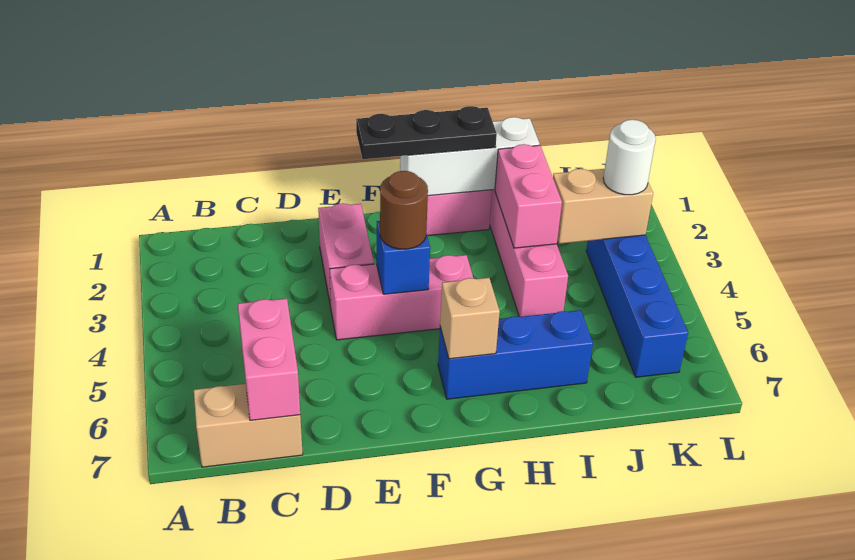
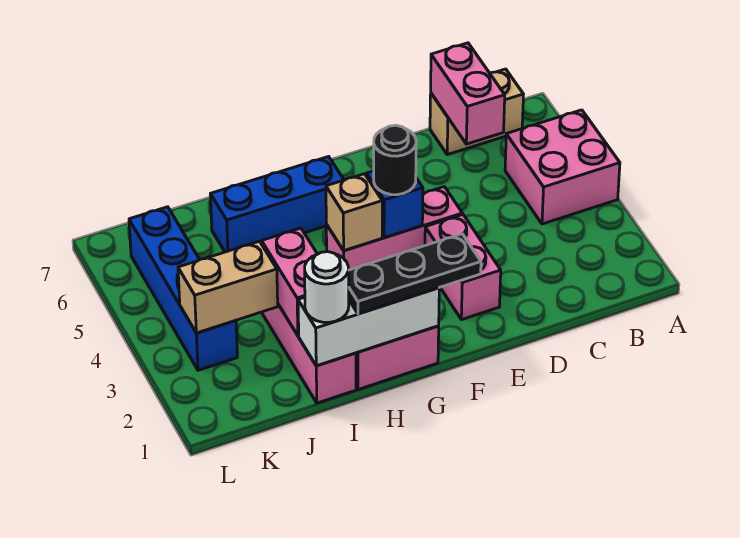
none -> pink brick A4:B5 level 1
brown round brick F4 level 3 -> black round brick F4 level 3
tan brick G6 level 2 -> tan brick G4 level 2
white round brick K3 level 3 -> white round brick I1 level 3

